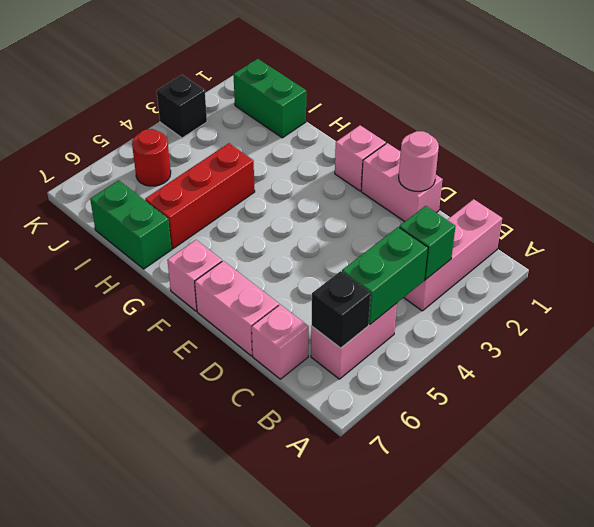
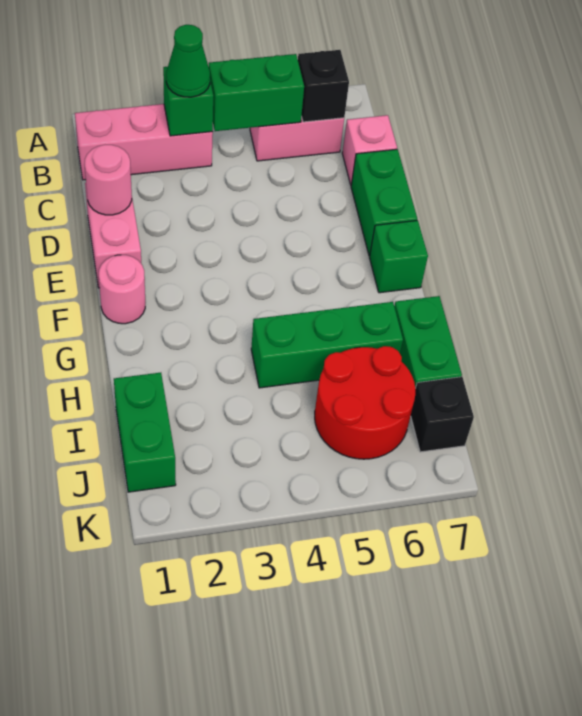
none -> green cone B3 level 3
pink brick D7:E7 level 1 -> green brick D7:E7 level 1
pink brick F1 level 1 -> pink round brick F1 level 1
pink brick F7 level 1 -> green brick F7 level 1
red brick H4:H6 level 1 -> green brick H4:H6 level 1
red round brick J5 level 1 -> red round brick I5:J6 level 1
black brick K3 level 1 -> black brick J7 level 1

